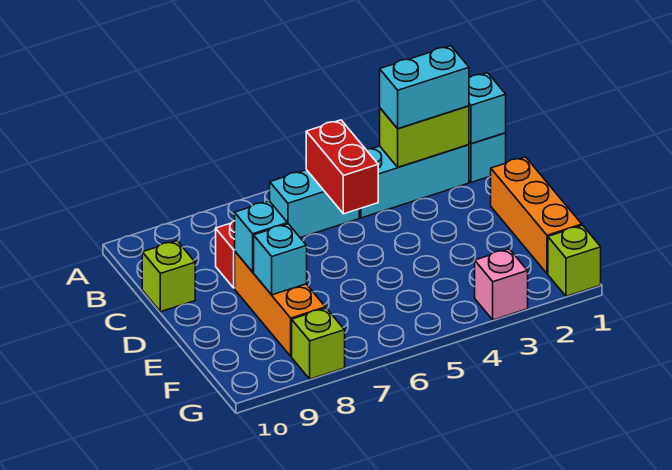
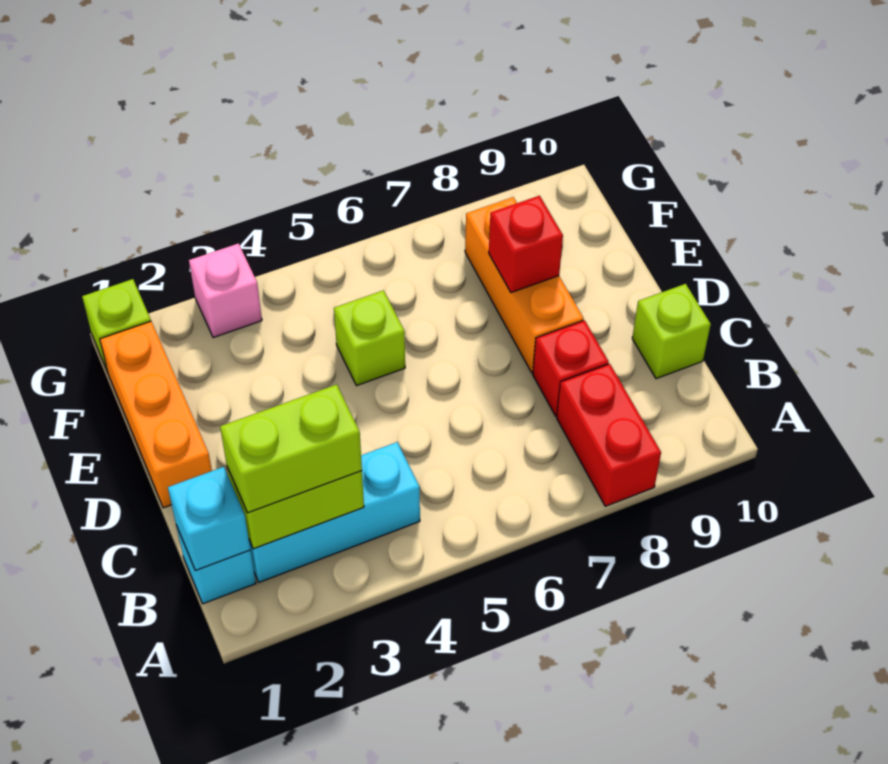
cyan brick B2:B3 level 3 -> lime brick B2:B3 level 3
cyan brick B5:B6 level 1 -> none
red brick B5:C5 level 2 -> red brick A8:B8 level 1
cyan brick D8 level 2 -> none
cyan brick E8 level 2 -> red brick E8 level 2
lime brick G8 level 1 -> lime brick E5 level 1

